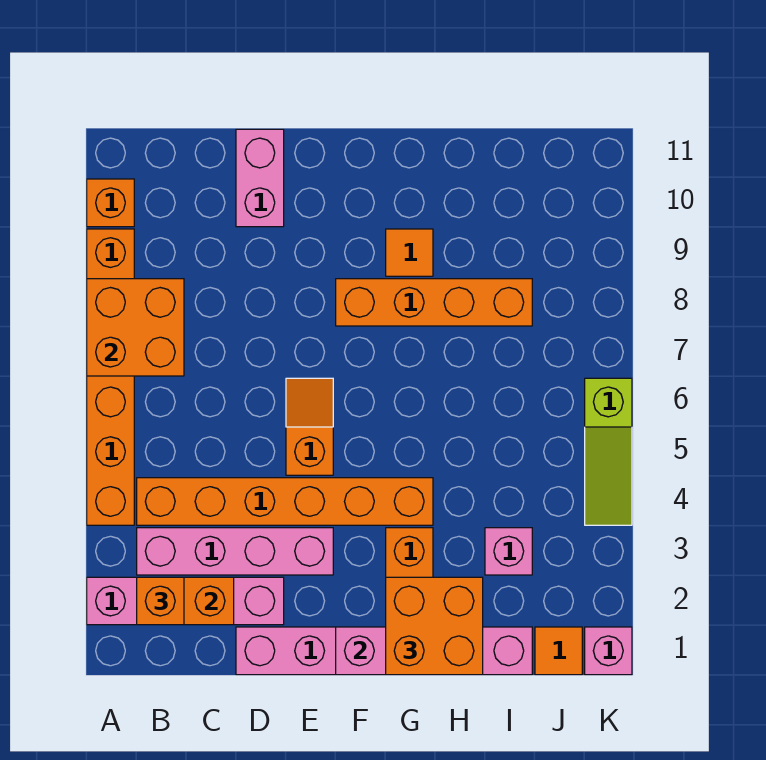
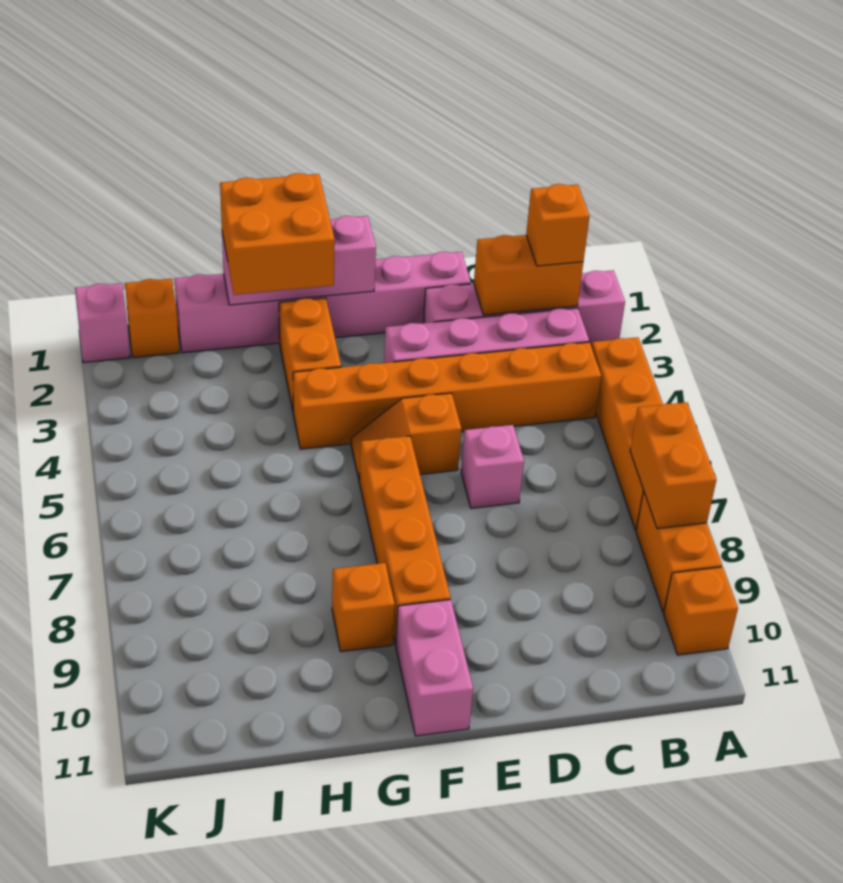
orange brick A7:B8 level 2 -> orange brick A7:A8 level 2
pink brick D10:D11 level 1 -> pink brick F10:F11 level 1
orange slope E5:E6 level 1 top 5 -> orange slope E5:F5 level 1 top E
orange brick F8:I8 level 1 -> orange brick F6:F9 level 1
orange tile G9 level 1 -> orange brick G9 level 1
pink brick I3 level 1 -> pink brick D6 level 1
orange tile J1 level 1 -> orange brick J1 level 1
lime slope K4:K6 level 1 top 6 -> none

